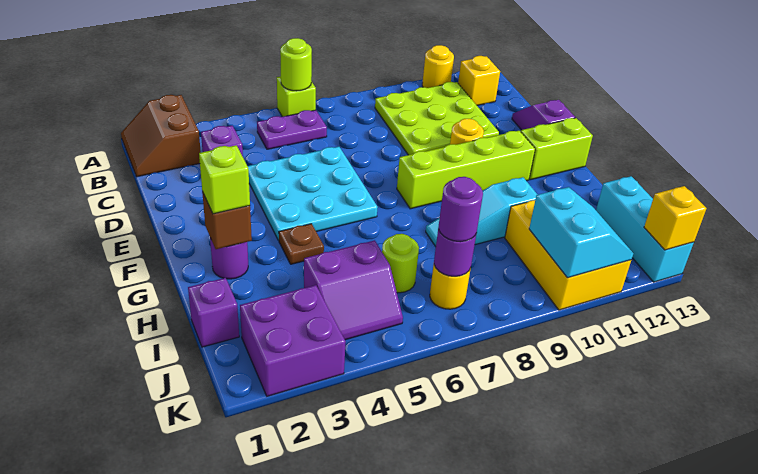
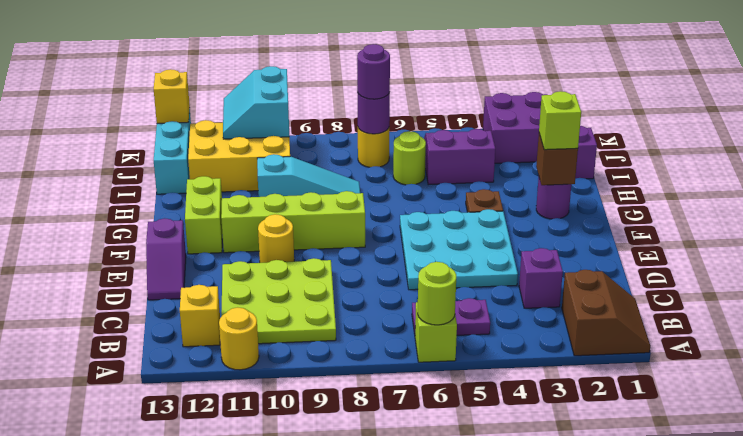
lime brick F12:F13 level 1 -> lime brick F12:G12 level 1
yellow brick I10:K11 level 1 -> yellow brick I10:J12 level 1

